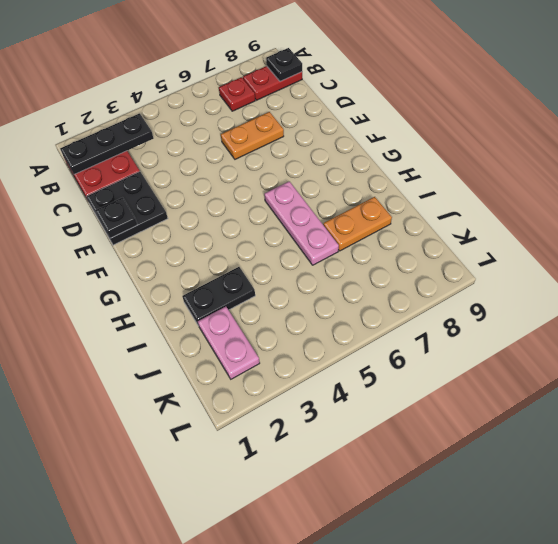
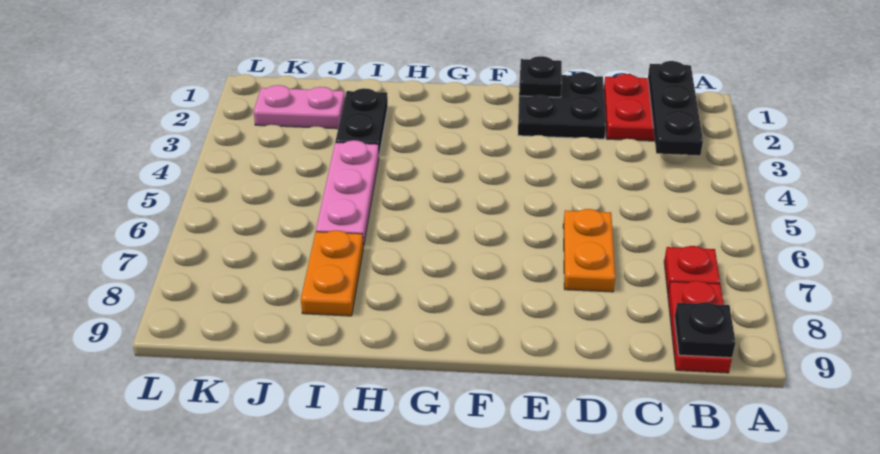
pink plate G6:I6 level 1 -> pink plate I4:I6 level 1

